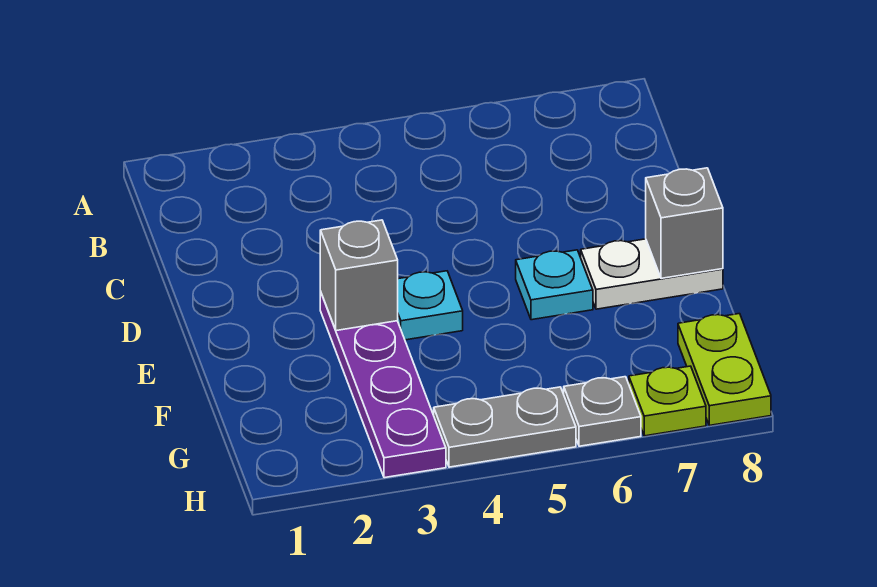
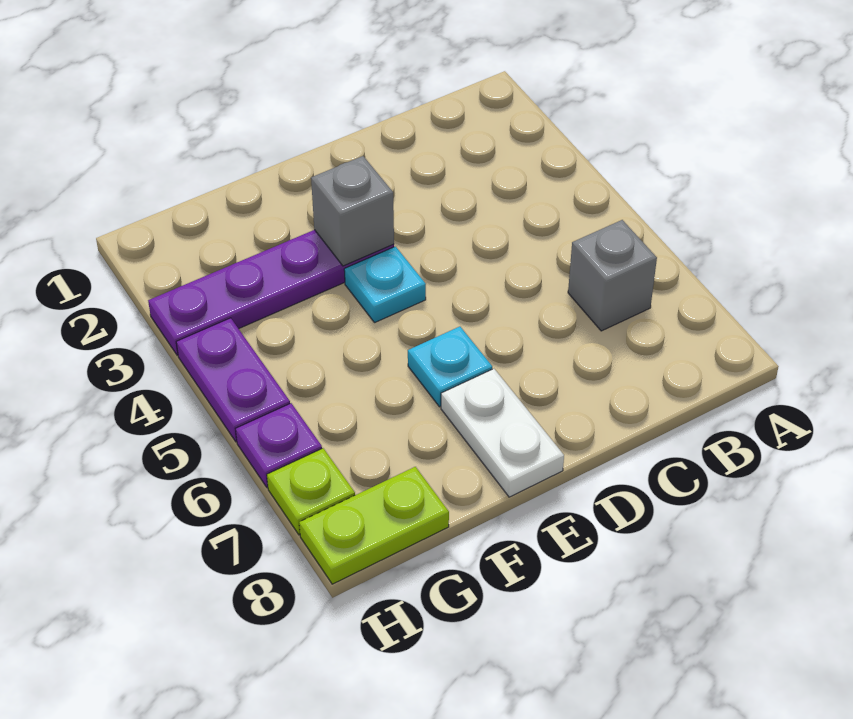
grey brick E8 level 2 -> grey brick B6 level 1
grey plate H4:H5 level 1 -> purple plate H4:H5 level 1
grey plate H6 level 1 -> purple plate H6 level 1

